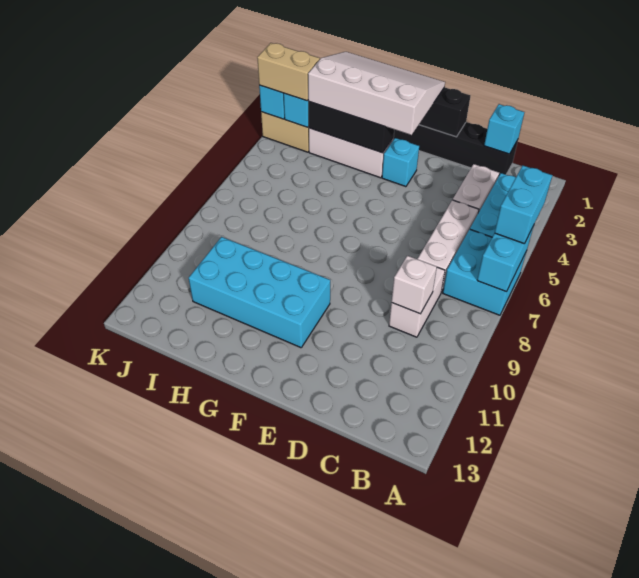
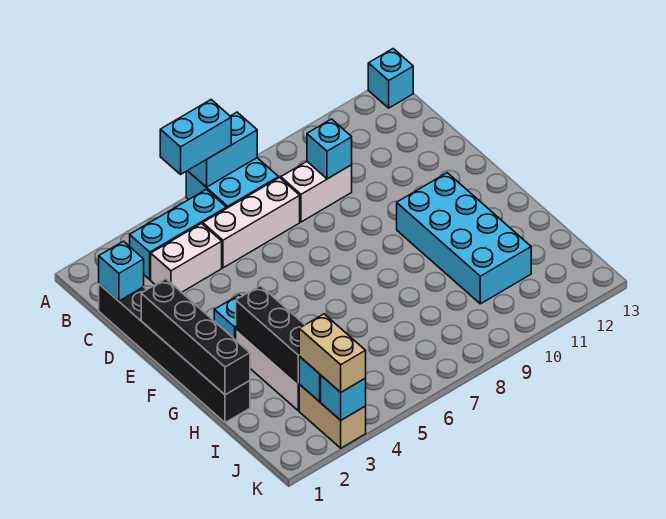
none -> cyan brick A13 level 1
white brick C9 level 2 -> cyan brick C9 level 2
white slope F1:I3 level 3 top 3 -> none

